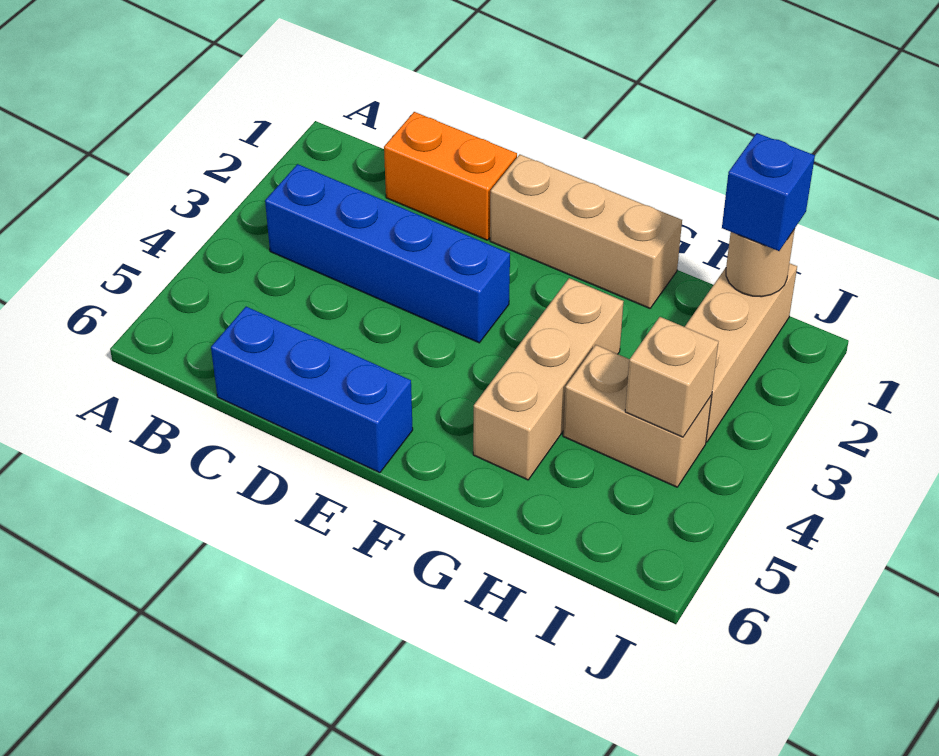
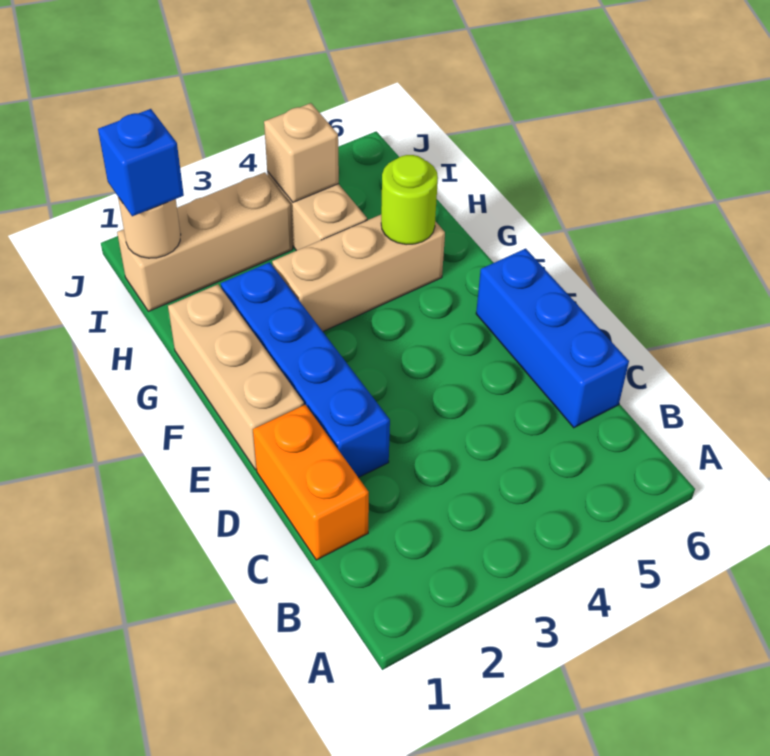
blue brick B3:E3 level 1 -> blue brick D2:G2 level 1
none -> lime round brick G5 level 2

